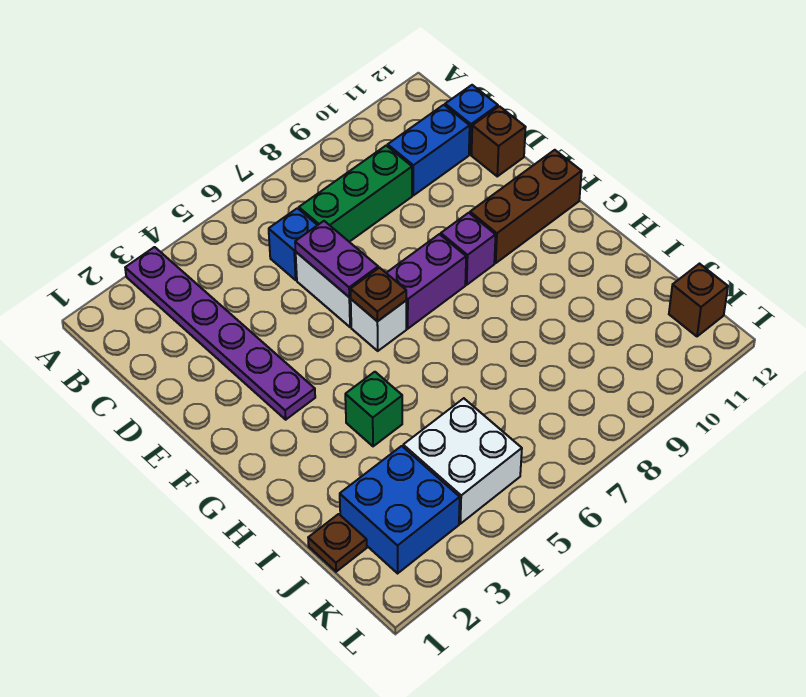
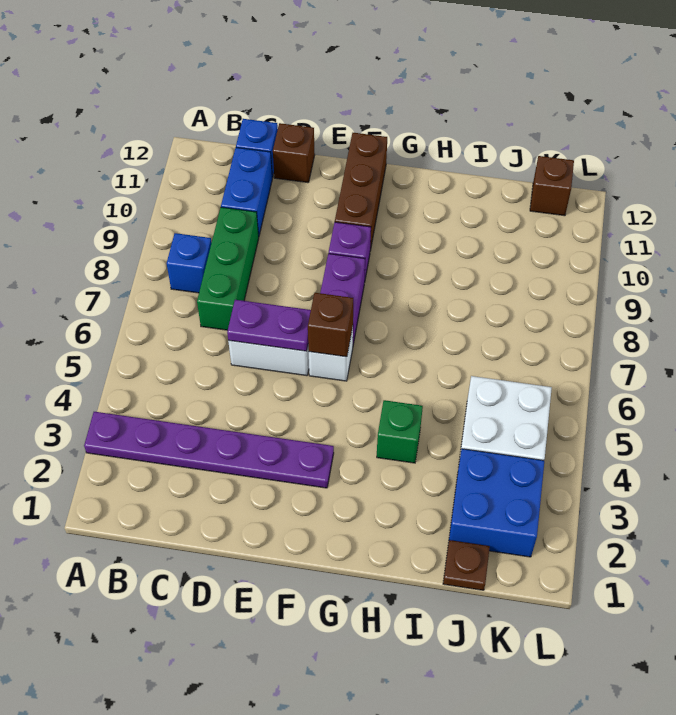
blue brick C6 level 1 -> blue brick B8 level 1
brown plate F6 level 2 -> brown brick F6 level 2

